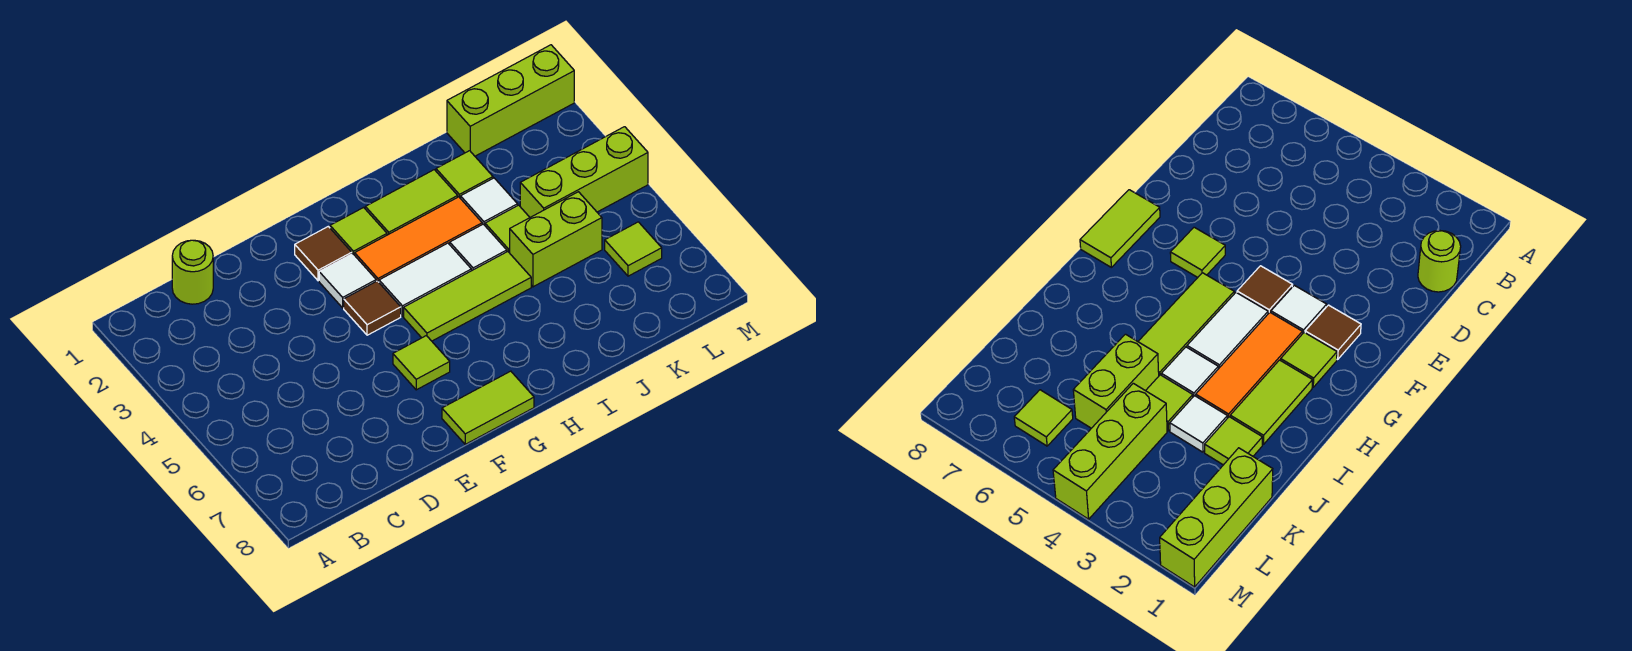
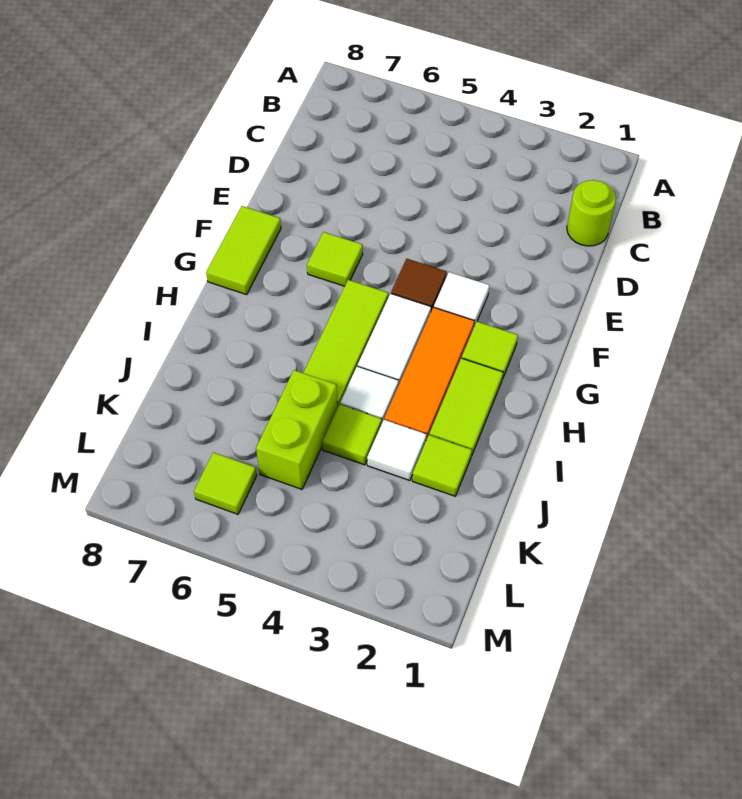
brown tile F2 level 1 -> none
lime brick K1:M1 level 1 -> none
lime brick K4:M4 level 1 -> none

